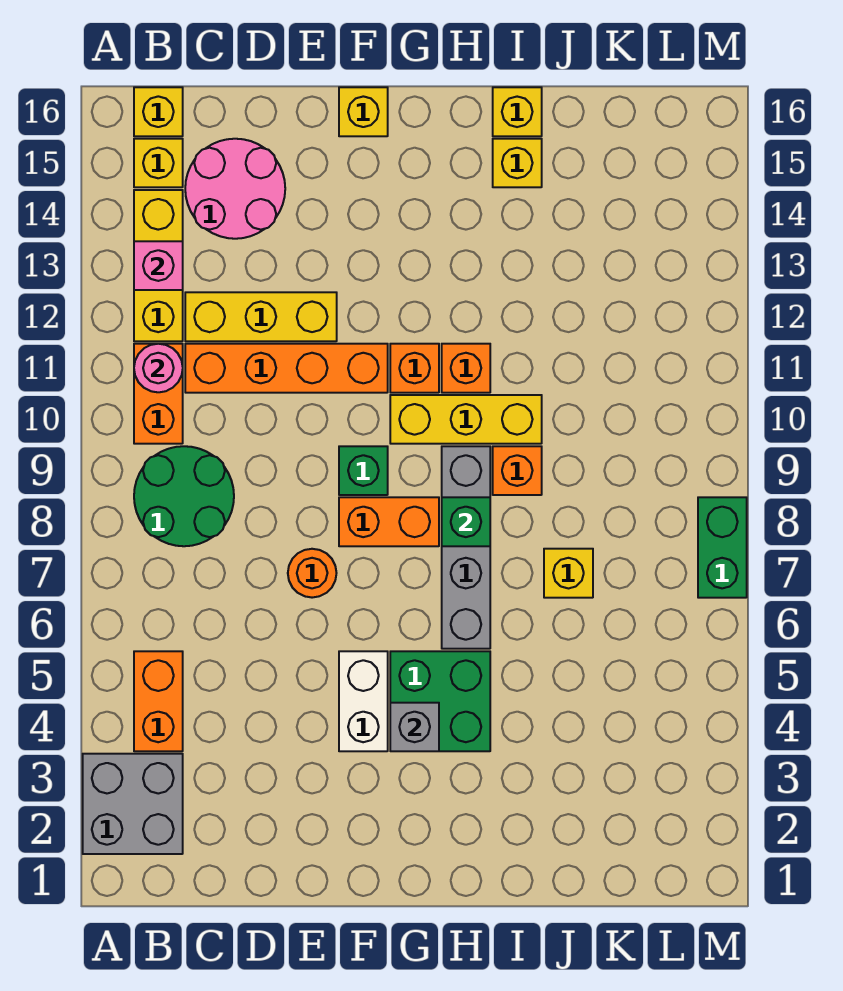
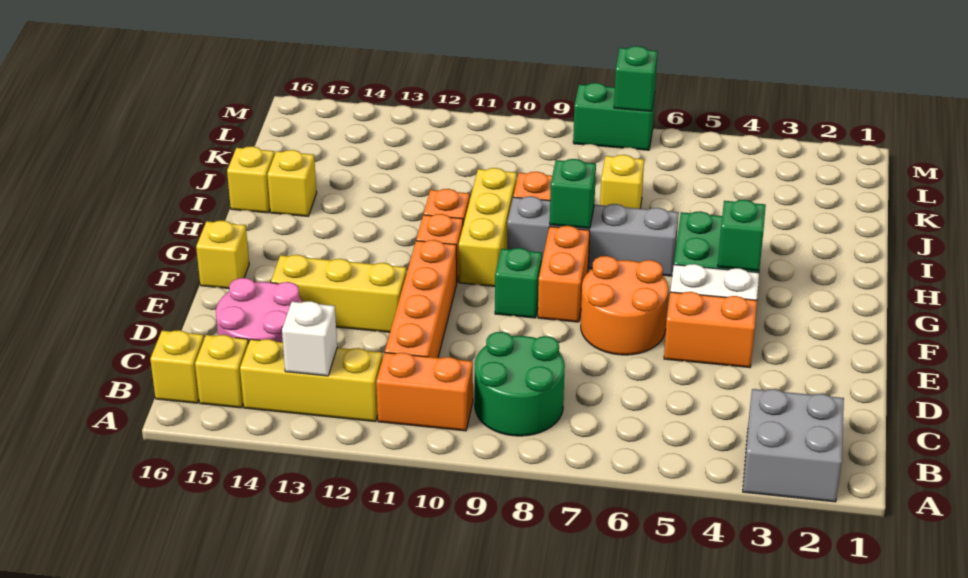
orange brick B4:B5 level 1 -> orange brick E4:E5 level 1
pink round brick B11 level 2 -> none
pink brick B13 level 2 -> white brick B13 level 2
yellow brick C12:E12 level 1 -> yellow brick E12:E14 level 1
orange round brick E7 level 1 -> orange round brick E6:F7 level 1
grey brick G4 level 2 -> green brick G4 level 2
none -> green brick M7 level 2

